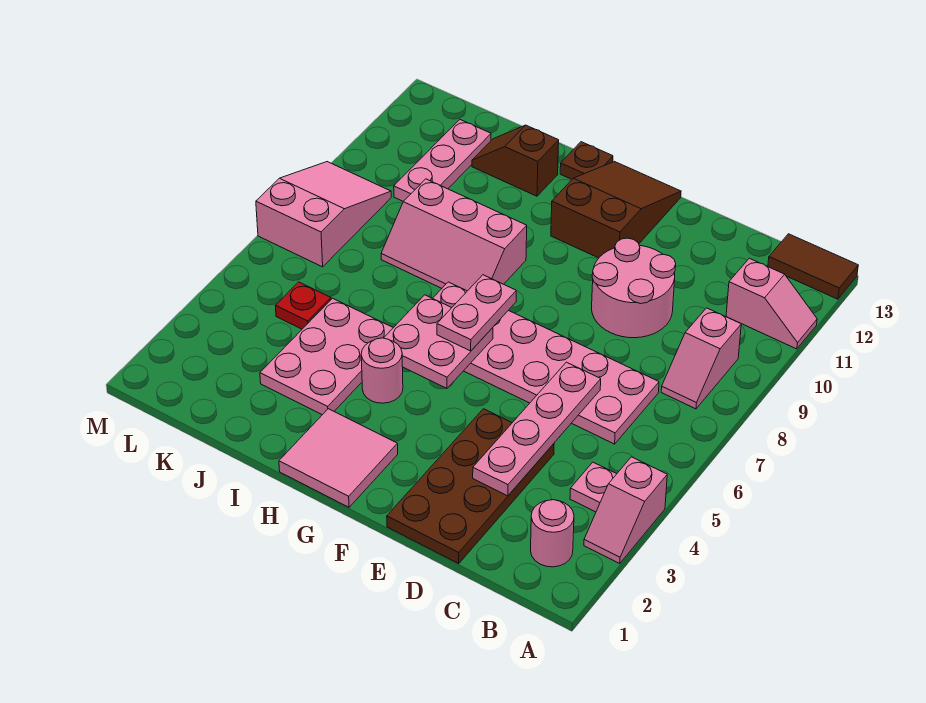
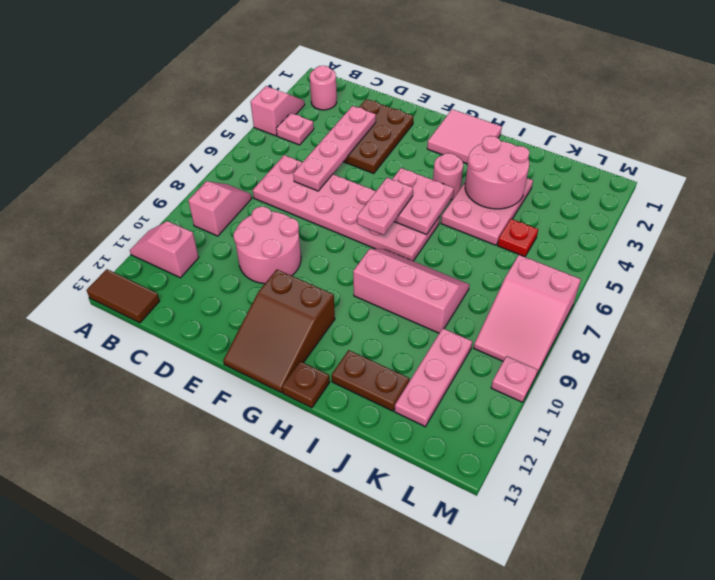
brown plate D1:E4 level 1 -> brown plate D2:E4 level 1
none -> pink round brick I3:J4 level 2
brown slope I12:J12 level 1 top I -> brown plate I12:J12 level 1
none -> pink plate M10 level 1

